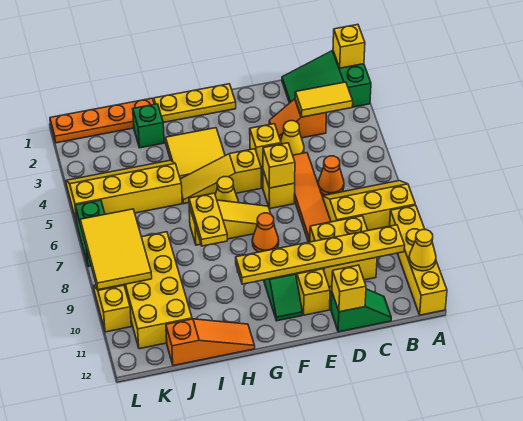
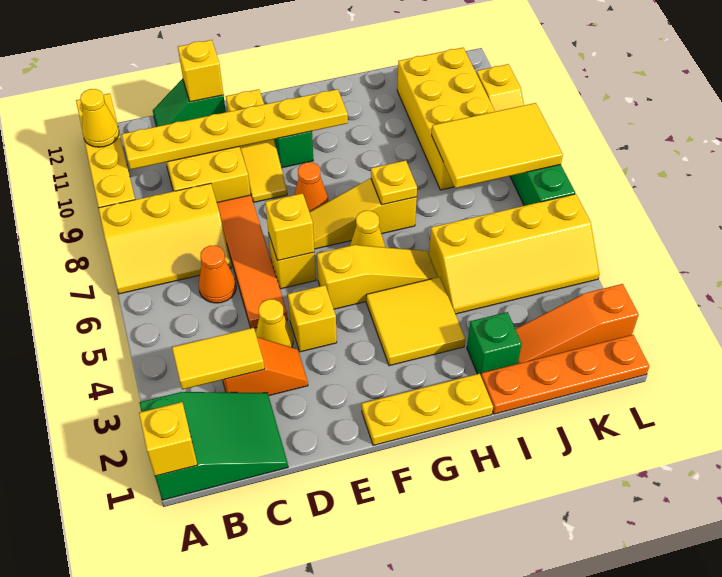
yellow plate H7:H8 level 2 -> yellow plate H7 level 2
orange slope H12:J12 level 1 top J -> orange slope J2:L2 level 1 top L
yellow tile K7:L9 level 2 -> yellow tile J7:L8 level 2

